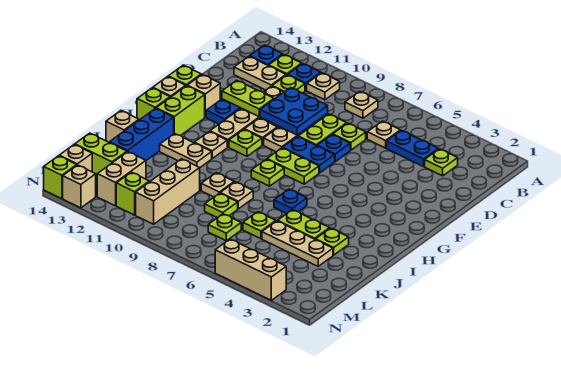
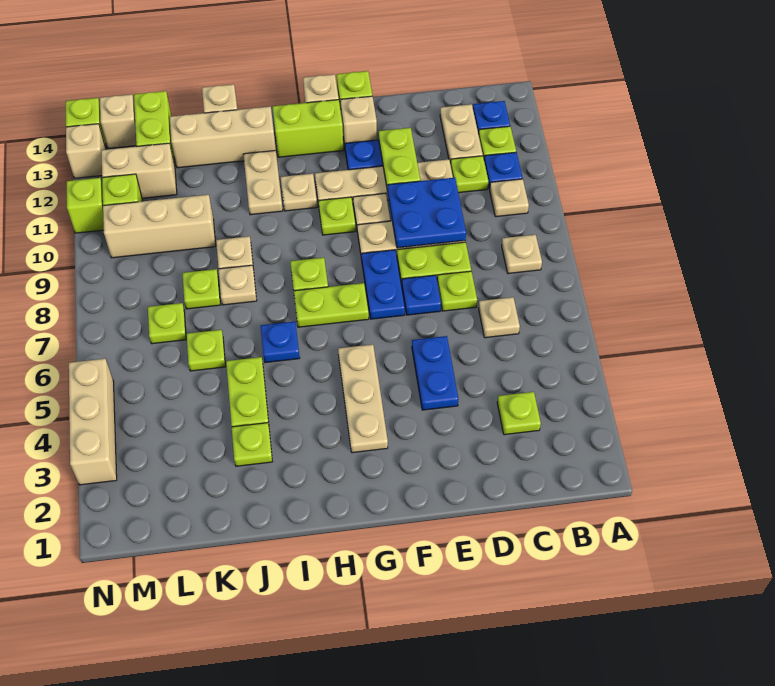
blue plate C4:C5 level 1 -> blue plate E4:E5 level 1
lime plate G7:G8 level 1 -> lime plate G7:H7 level 1
lime brick H14 level 1 -> lime brick N11 level 1
blue brick I13:K13 level 1 -> tan brick I13:K13 level 1
tan plate K3:K5 level 1 -> tan plate G3:G5 level 1

